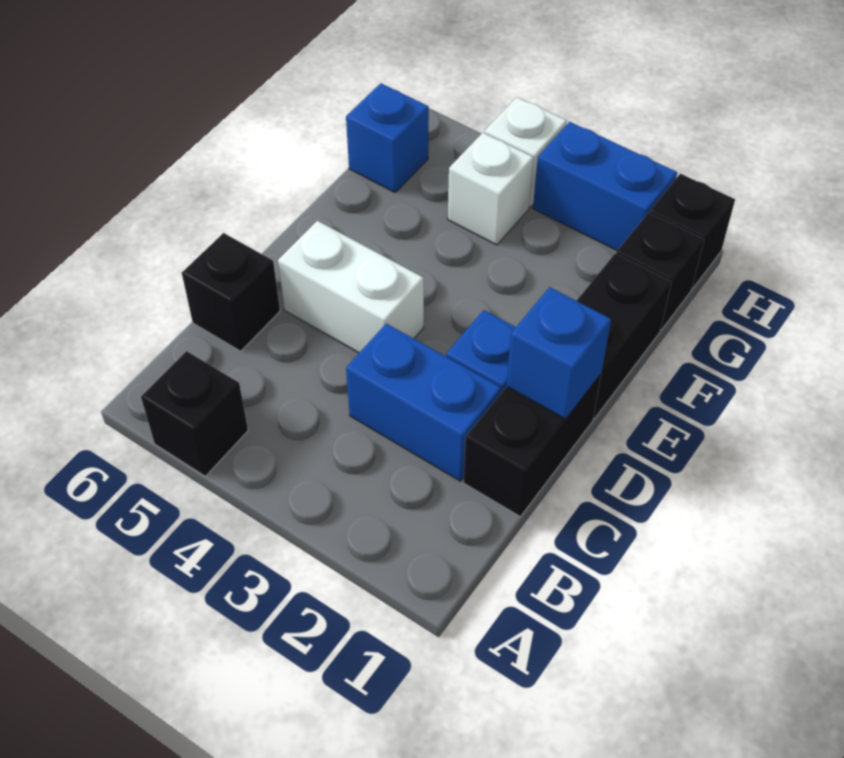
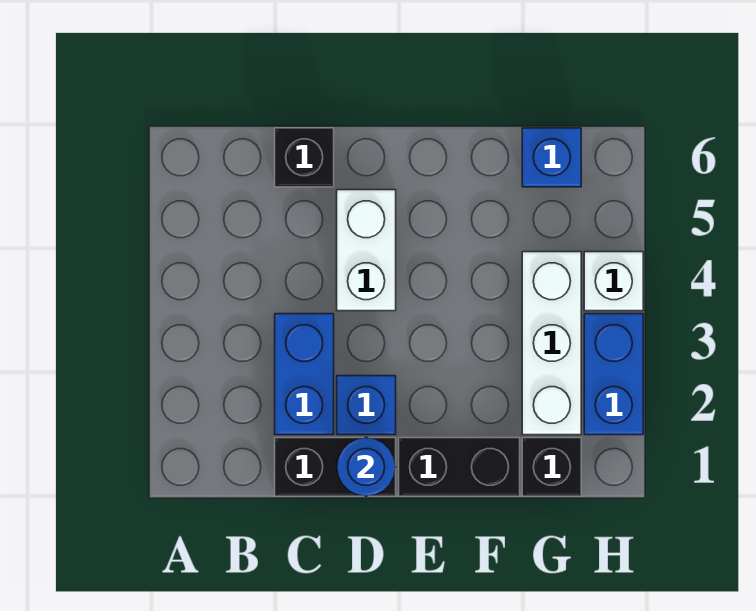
black brick A5 level 1 -> none
blue brick D1 level 2 -> blue round brick D1 level 2
white brick G4 level 1 -> white brick G2:G4 level 1
black brick H1 level 1 -> none

